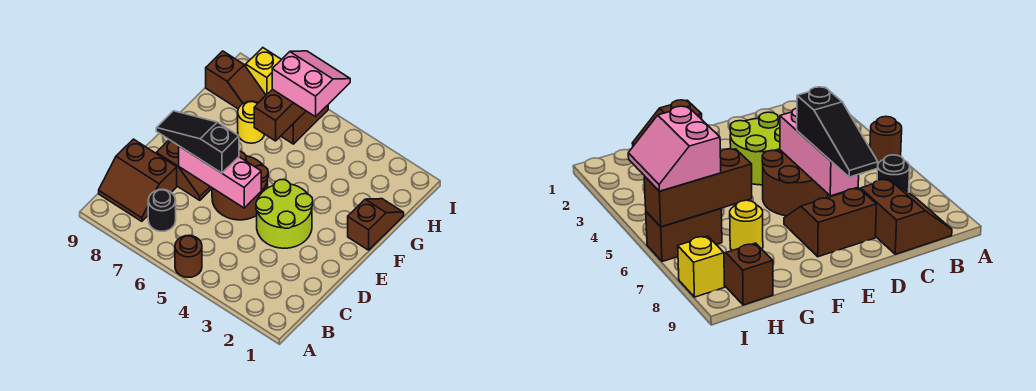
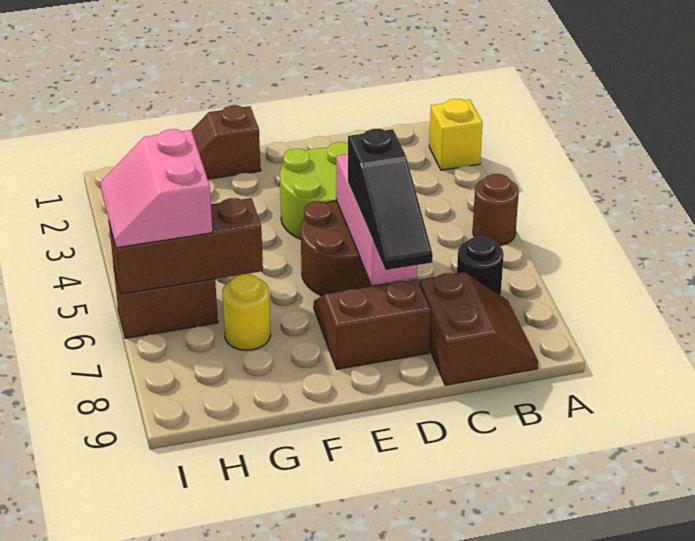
brown slope H8:H9 level 1 top 9 -> none
yellow brick I8 level 1 -> yellow brick A2 level 1

